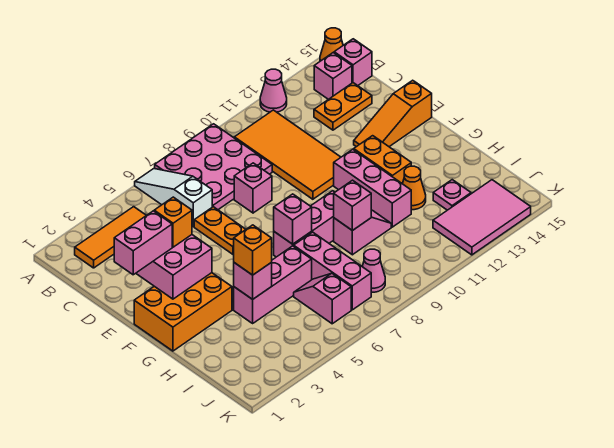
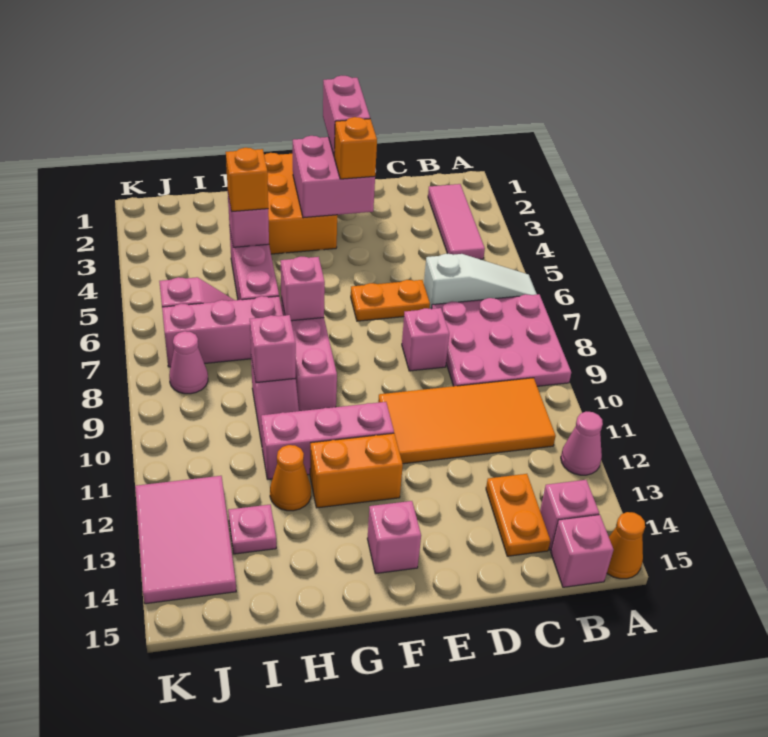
orange tile B2:B4 level 1 -> pink tile B2:B4 level 1
orange slope E13:E15 level 1 top 15 -> none
none -> pink brick F14 level 1

